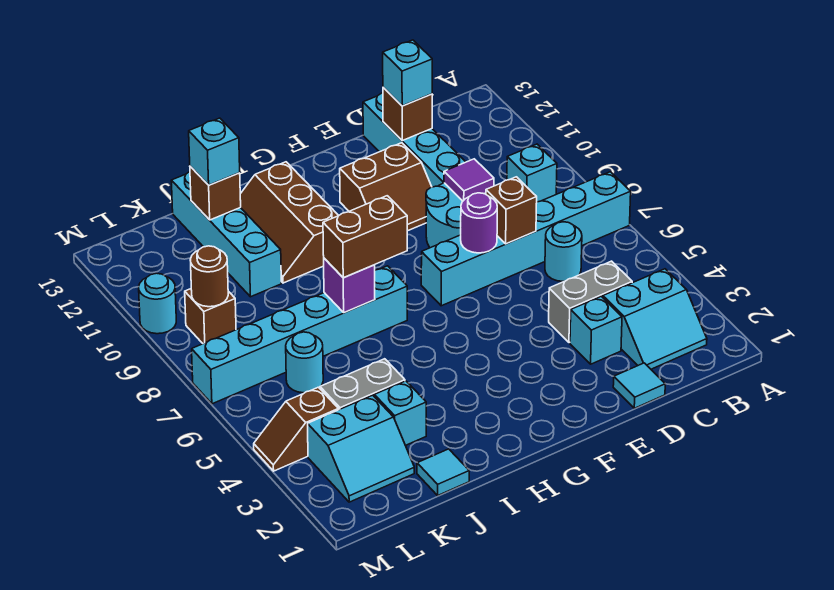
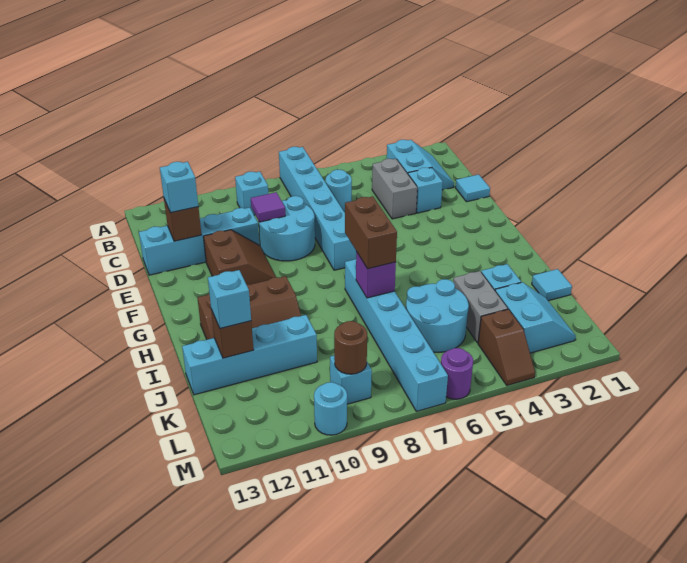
brown brick D7 level 2 -> none
purple round brick E7 level 2 -> purple round brick M6 level 1
cyan round brick K6 level 1 -> cyan round brick J5:K6 level 1
brown brick L9 level 1 -> cyan brick L9 level 1

